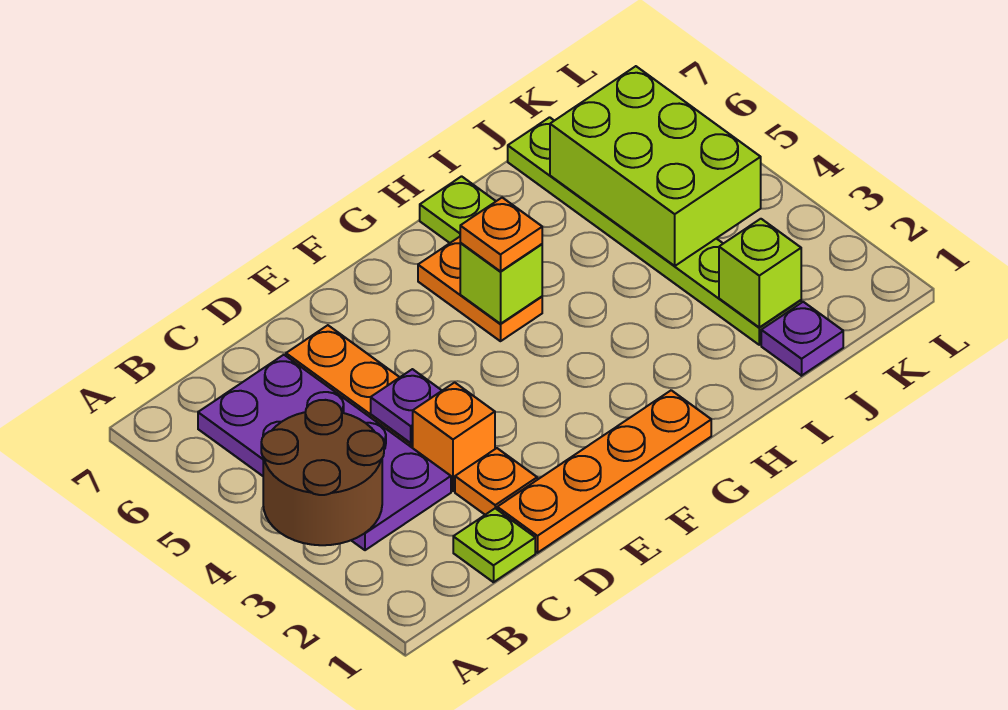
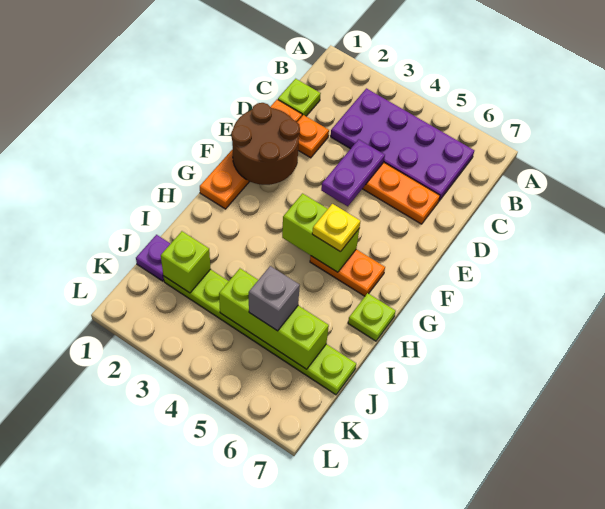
brown round brick A3:B4 level 2 -> brown round brick E1:F2 level 2
orange brick D3 level 1 -> none
purple plate D4 level 2 -> purple plate D4:E4 level 2
lime brick G5 level 2 -> lime brick G4:G5 level 2
orange plate G5 level 3 -> yellow plate G5 level 3
lime brick J4:K6 level 2 -> lime brick J4:J6 level 2
none -> grey brick J5 level 3

